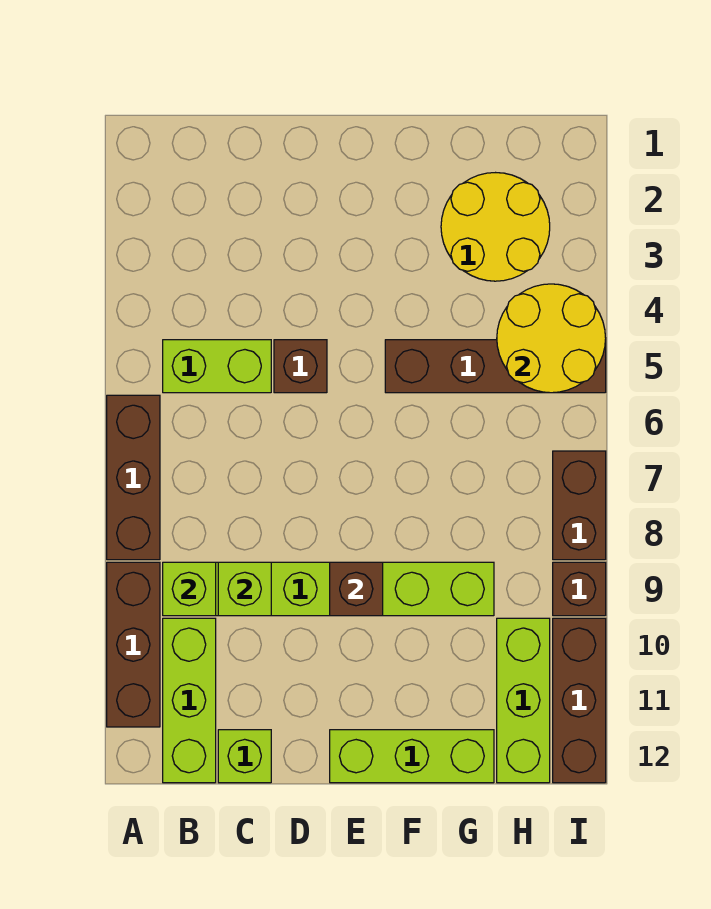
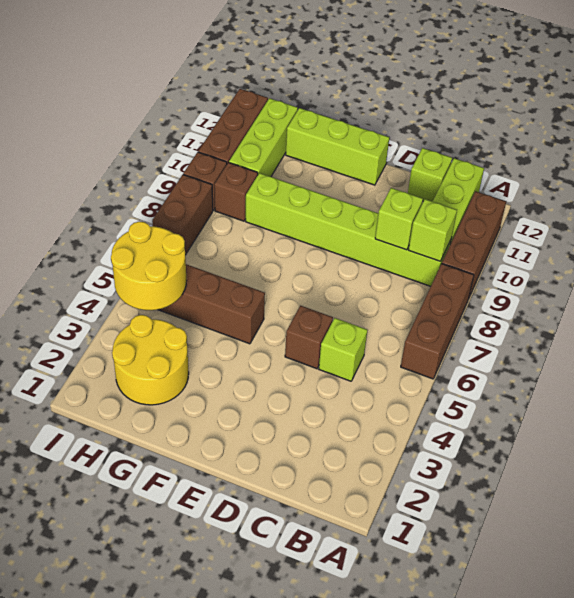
lime brick B5:C5 level 1 -> lime brick C5 level 1
brown brick E9 level 2 -> brown brick H9 level 1

